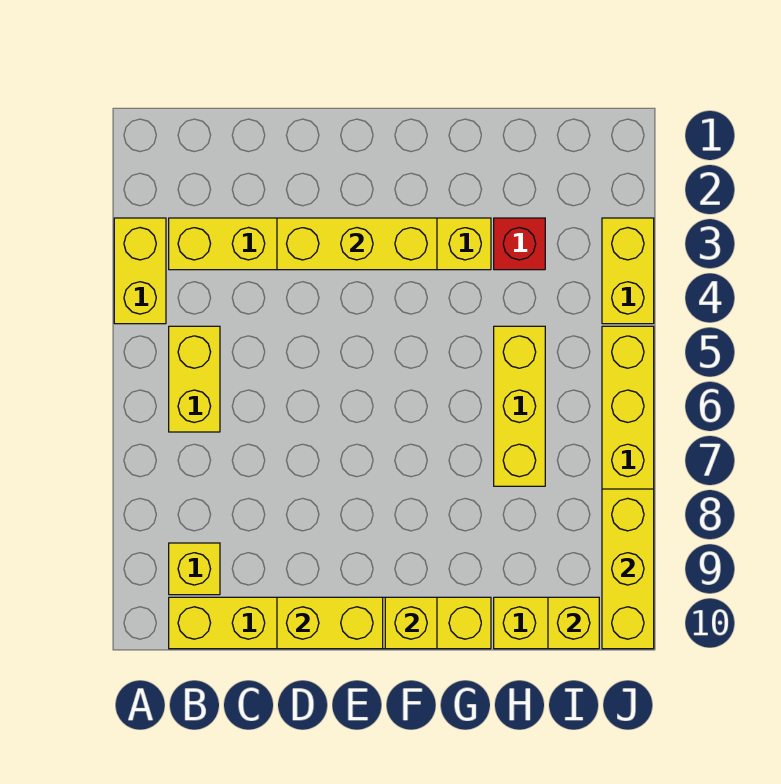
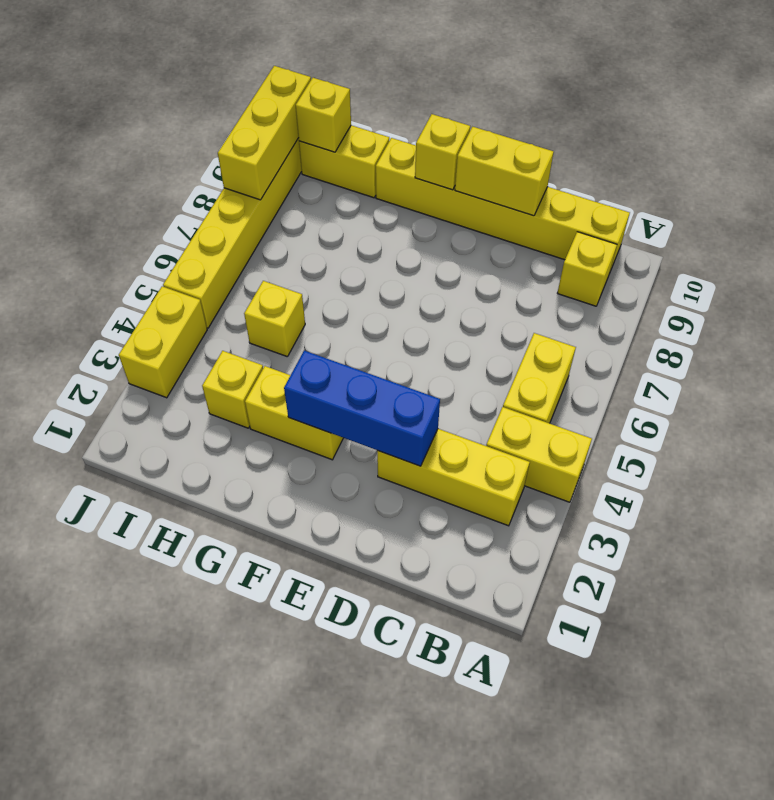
yellow brick A3:A4 level 1 -> yellow brick A4:B4 level 1
yellow brick D3:F3 level 2 -> blue brick D3:F3 level 2
red brick H3 level 1 -> yellow brick H3 level 1
yellow brick H5:H7 level 1 -> yellow brick H5 level 1

